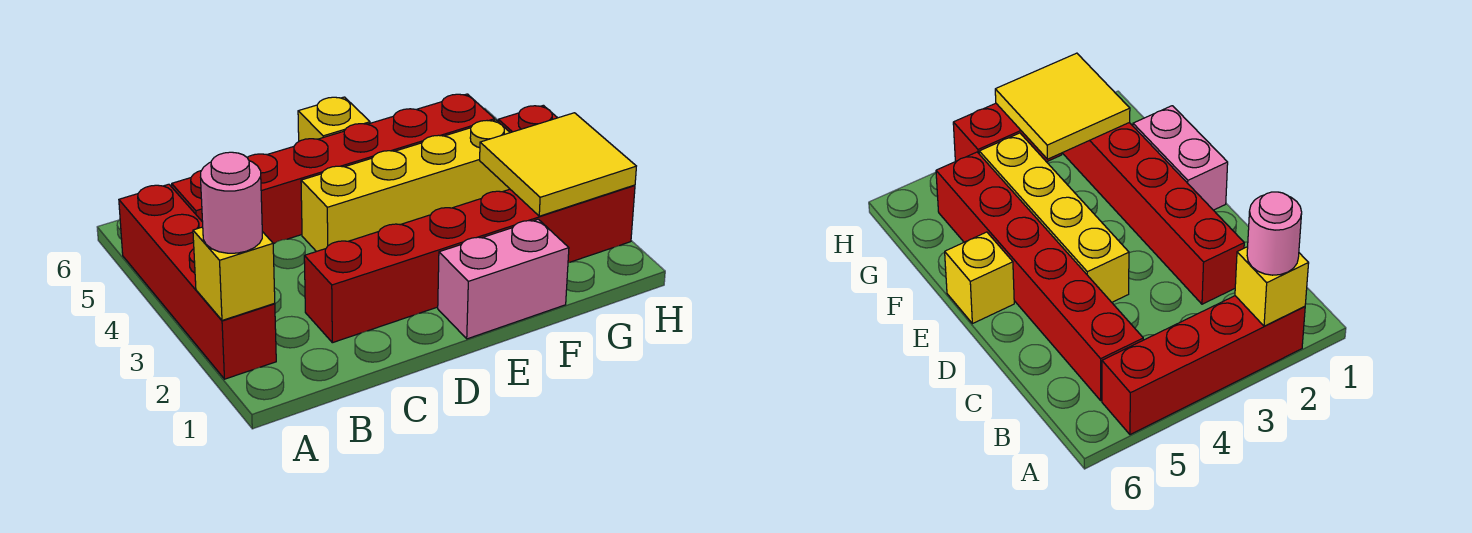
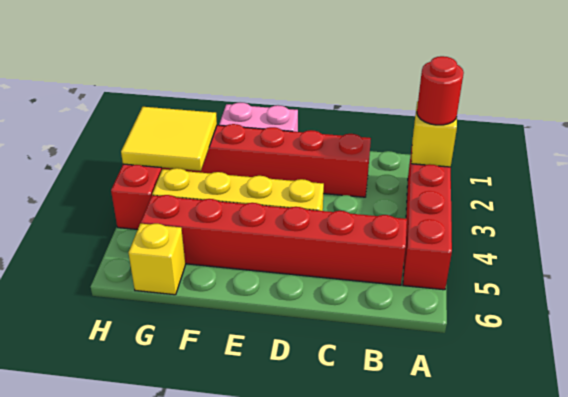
pink round brick A2 level 3 -> red round brick A2 level 3
yellow brick E6 level 1 -> yellow brick G6 level 1

